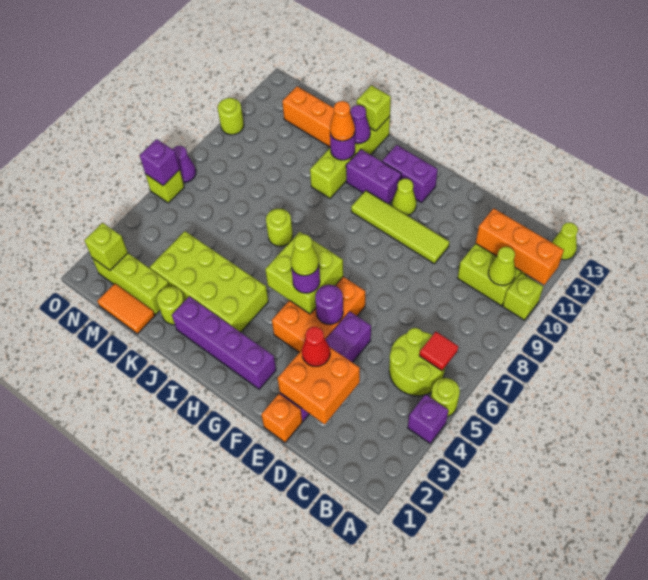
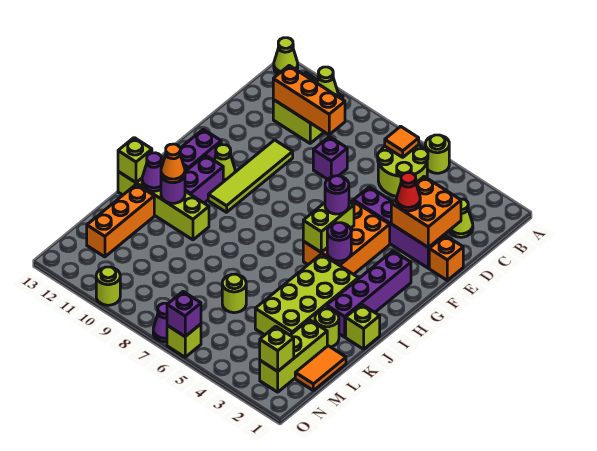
purple brick A4 level 1 -> purple brick D8 level 1
lime brick A10 level 1 -> lime brick J1 level 1
orange brick A11:C11 level 2 -> orange brick C9:C11 level 2
red tile B6 level 2 -> orange tile B6 level 2
orange brick F4:G6 level 1 -> orange brick F4:H5 level 1
purple round brick F5 level 2 -> purple round brick H4 level 2
lime brick G5:H6 level 2 -> lime brick G5:H5 level 2
lime cone G5 level 4 -> lime cone C2 level 1
lime round brick J7 level 1 -> lime round brick L6 level 1

